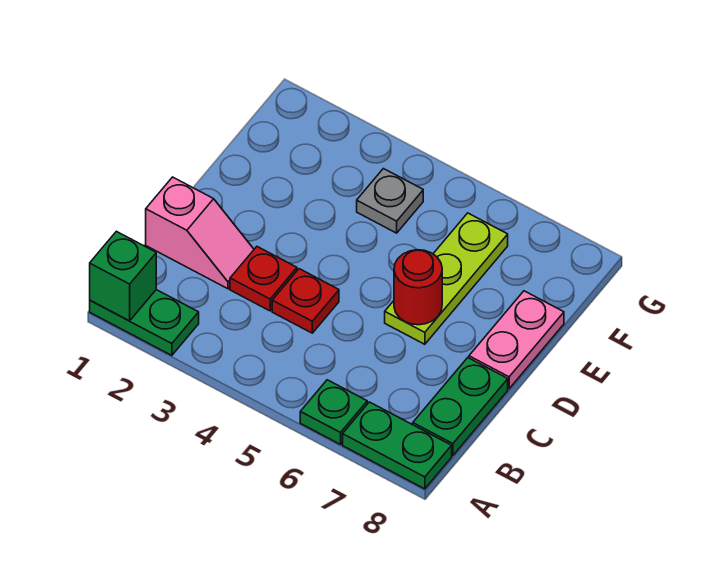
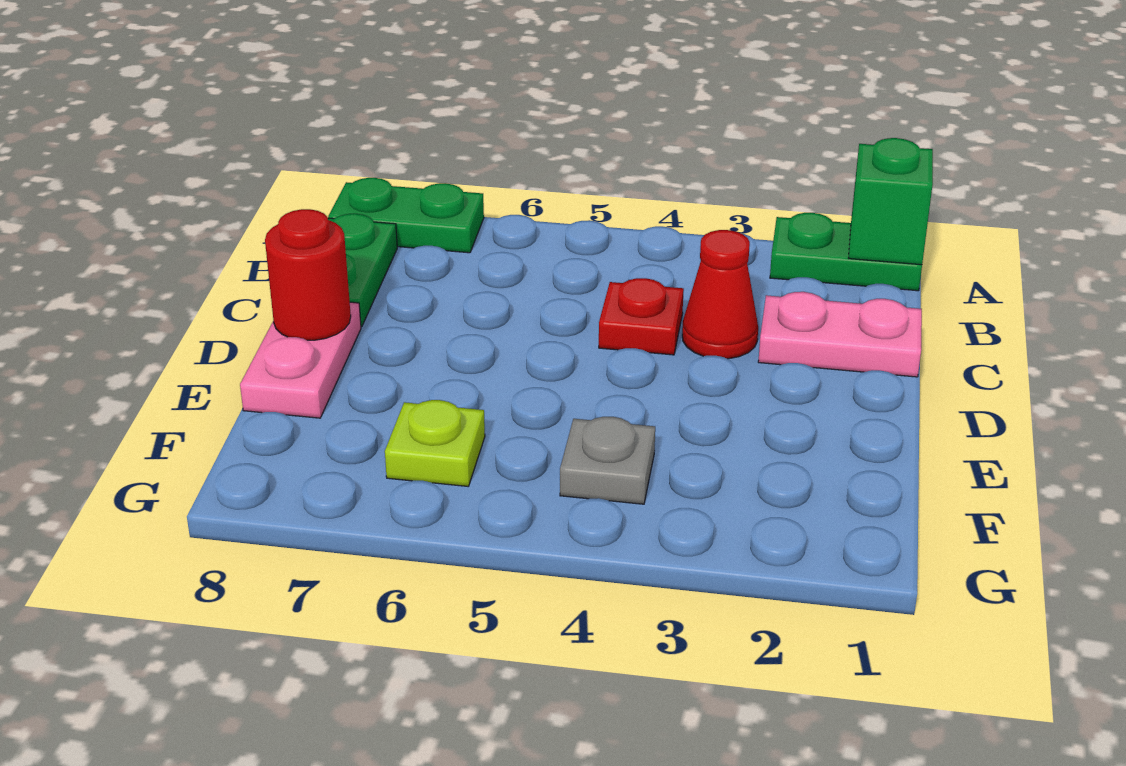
green plate A6 level 1 -> none
pink slope C1:C2 level 1 top 1 -> pink plate C1:C2 level 1
red plate C3 level 1 -> red cone C3 level 1
lime plate D6:F6 level 1 -> lime plate F6 level 1
red round brick D6 level 2 -> red round brick D8 level 2

